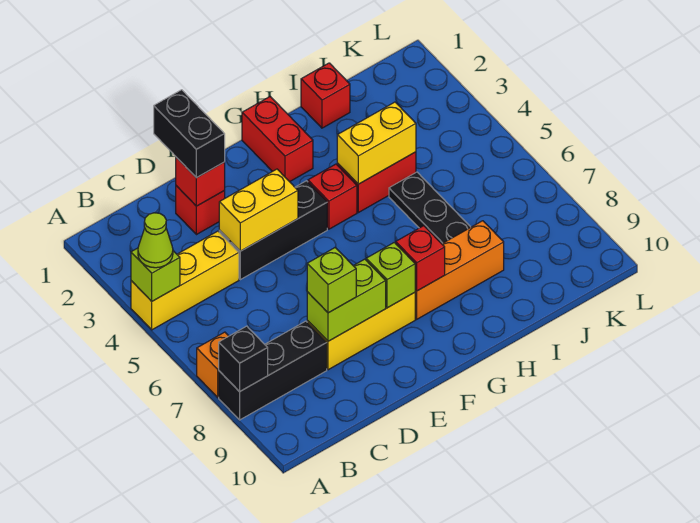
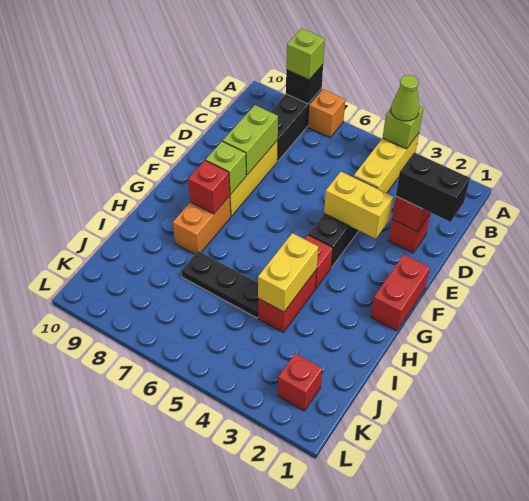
yellow brick D4:E4 level 2 -> yellow brick E3:E4 level 2
lime brick D8 level 3 -> lime brick A8 level 3
red brick G1:G2 level 1 -> red brick F1:G1 level 1
orange brick G8:I8 level 1 -> orange brick G8:H8 level 1
red brick I1 level 1 -> red brick K2 level 1

